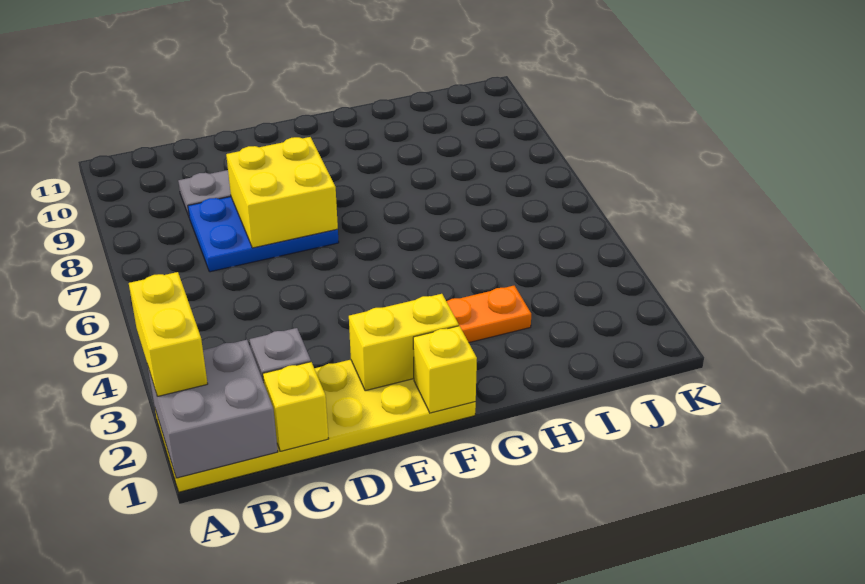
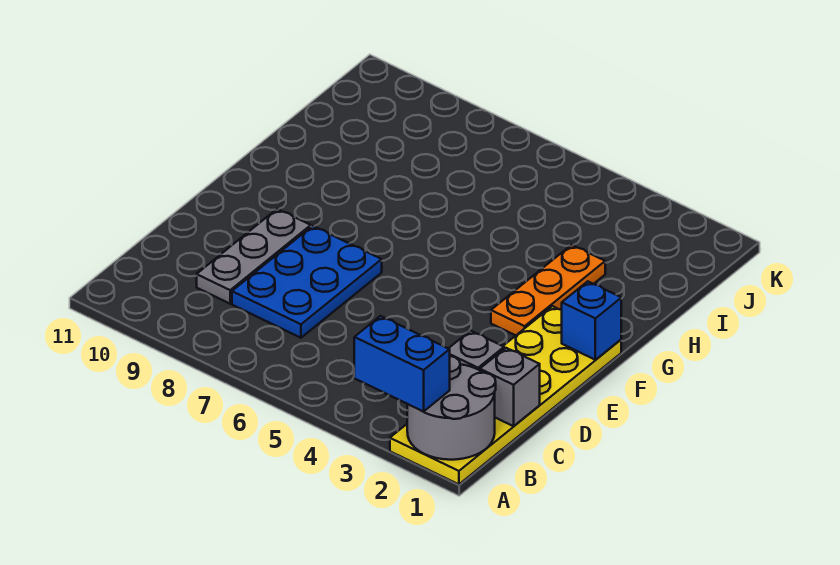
grey brick A1:B2 level 2 -> grey round brick A1:B2 level 2
yellow brick A2:A3 level 3 -> blue brick A2:A3 level 3
yellow brick C1 level 2 -> grey brick C1 level 2
yellow brick D7:E8 level 2 -> none
yellow brick E2:F2 level 2 -> none
yellow brick F1 level 2 -> blue brick F1 level 2

